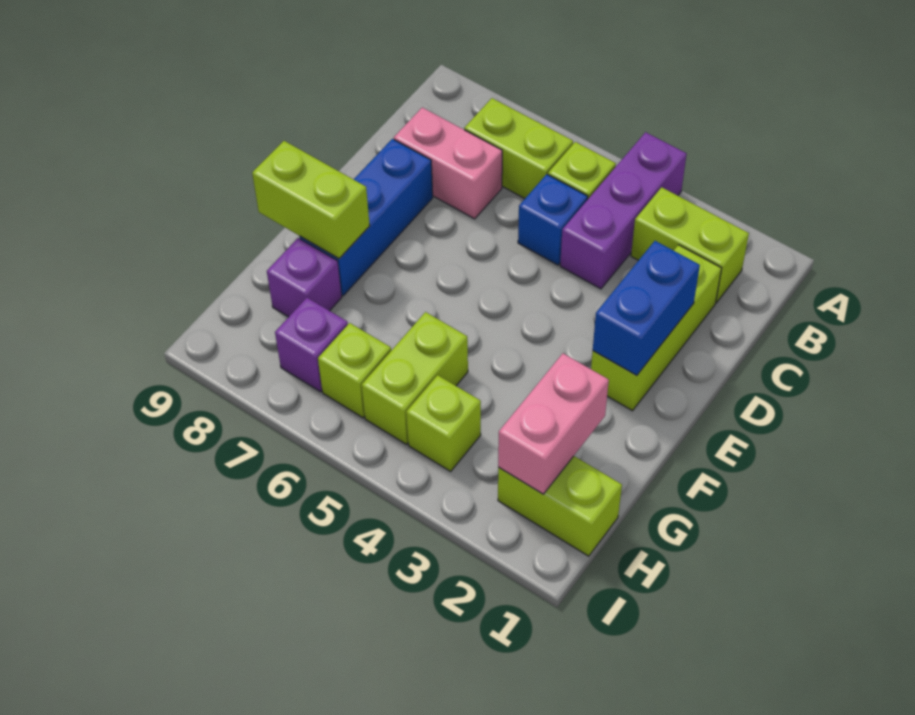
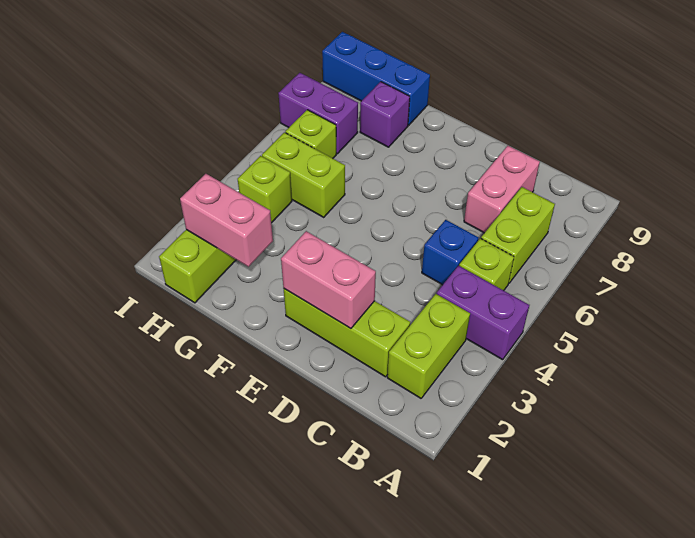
purple brick A4:C4 level 1 -> purple brick A4:B4 level 1
blue brick D2:E2 level 2 -> pink brick D2:E2 level 2
blue brick D8:F8 level 1 -> blue brick G9:I9 level 1
lime brick F8:F9 level 2 -> none
purple brick H7 level 1 -> purple brick H7:I7 level 1

